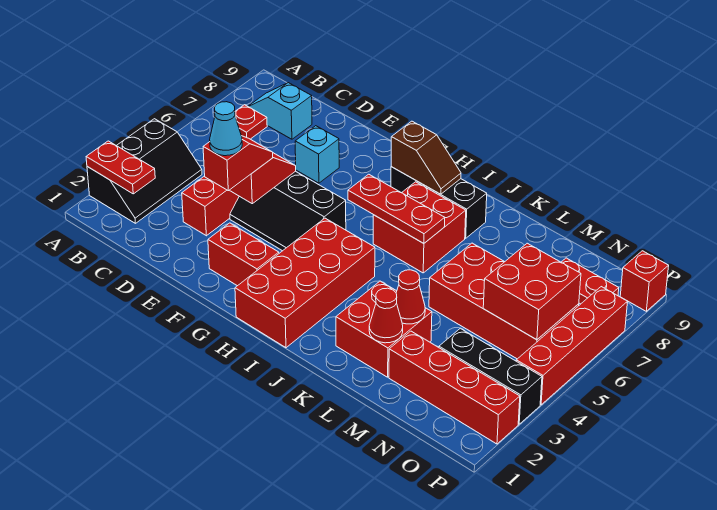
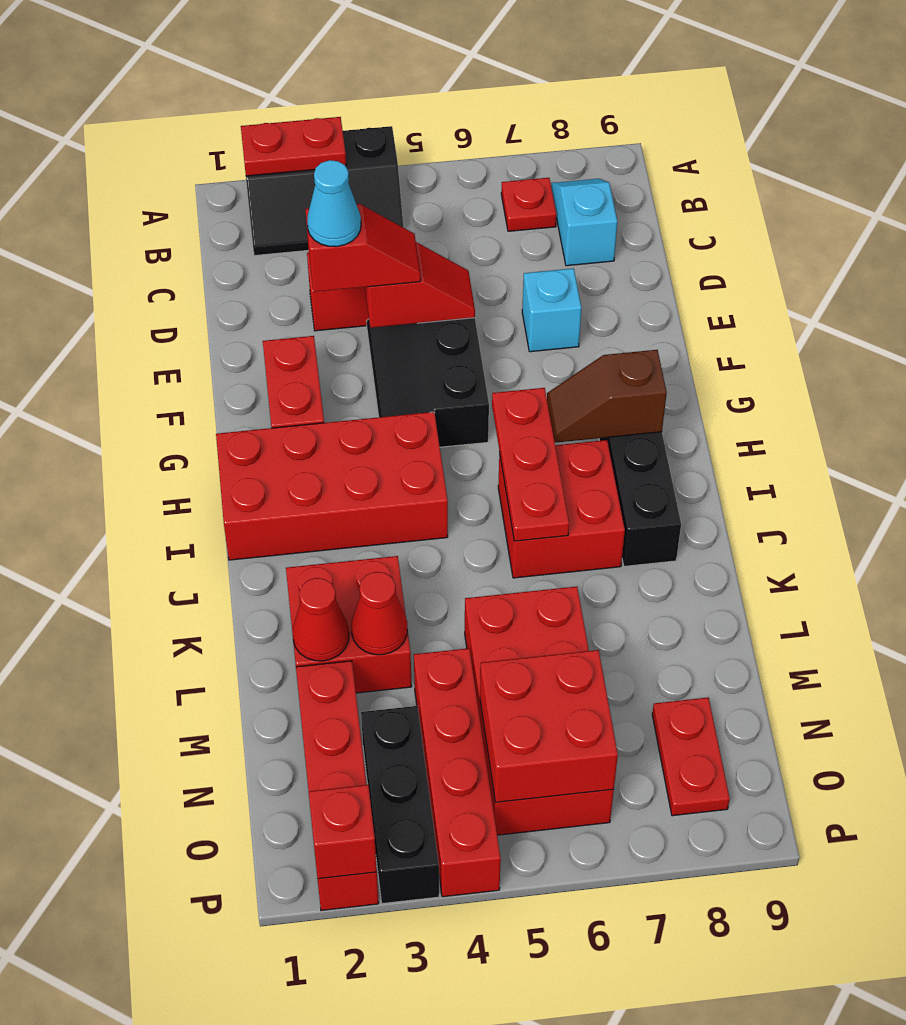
red plate A2:B2 level 2 -> red plate A2:A3 level 2
brown slope H8:I8 level 2 top H -> brown slope H7:H8 level 2 top 8
red brick P4:P7 level 1 -> red brick M4:P4 level 1
red brick P9 level 1 -> red brick P2 level 2

